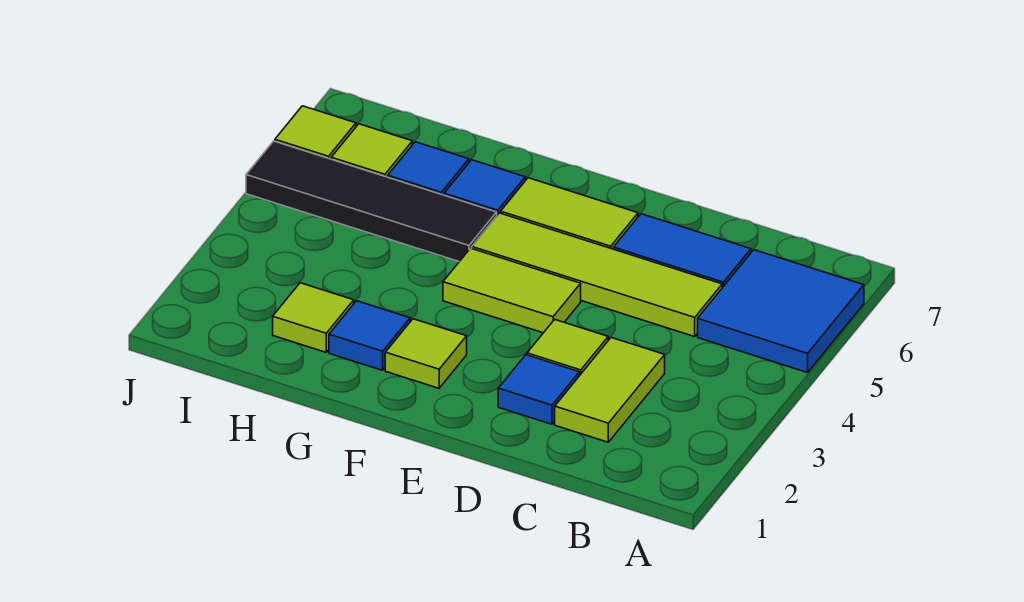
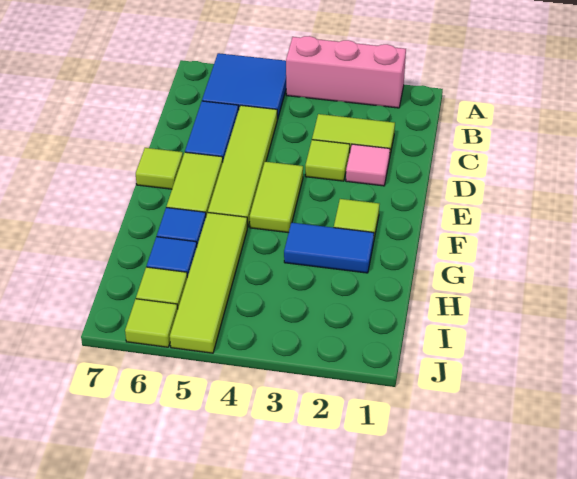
none -> pink brick A2:A4 level 1
blue tile D2 level 1 -> pink tile D2 level 1
blue tile G2 level 1 -> blue tile G2:G3 level 1
black tile G5:J5 level 1 -> lime tile G5:J5 level 1
lime tile H2 level 1 -> lime tile E7 level 1

